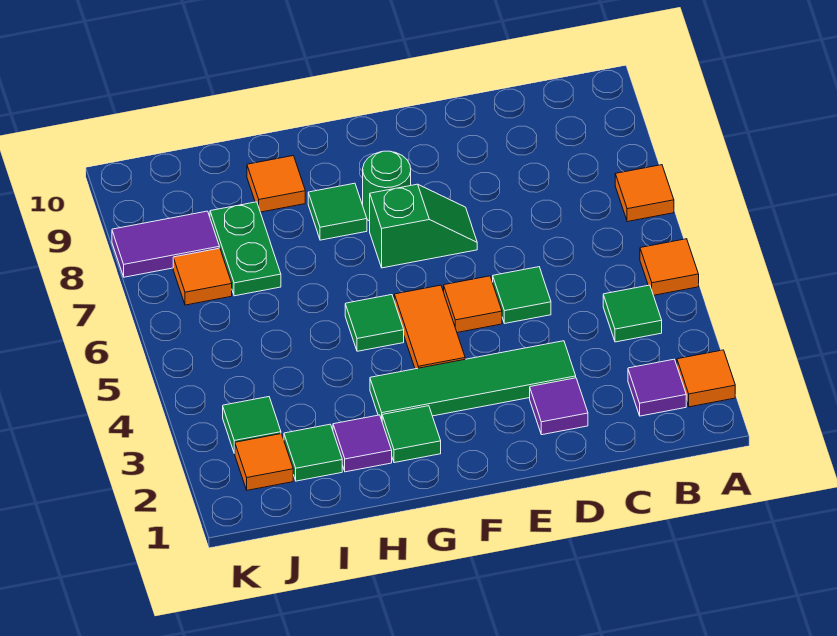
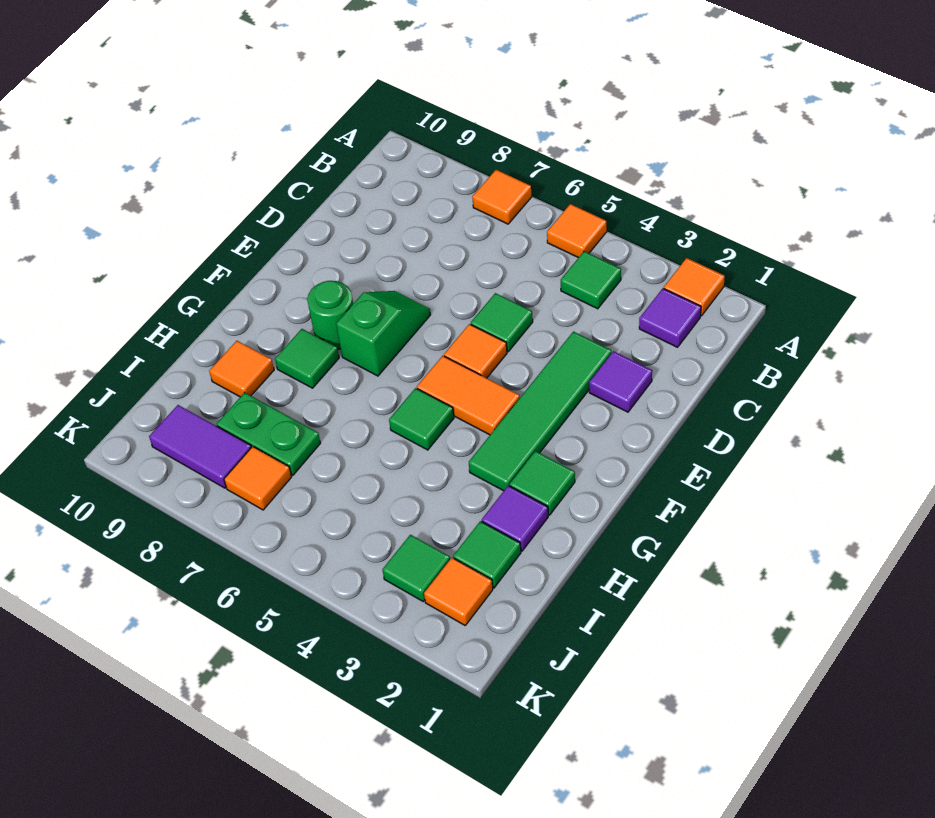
purple tile J8:K8 level 1 -> purple tile J8:J9 level 1

